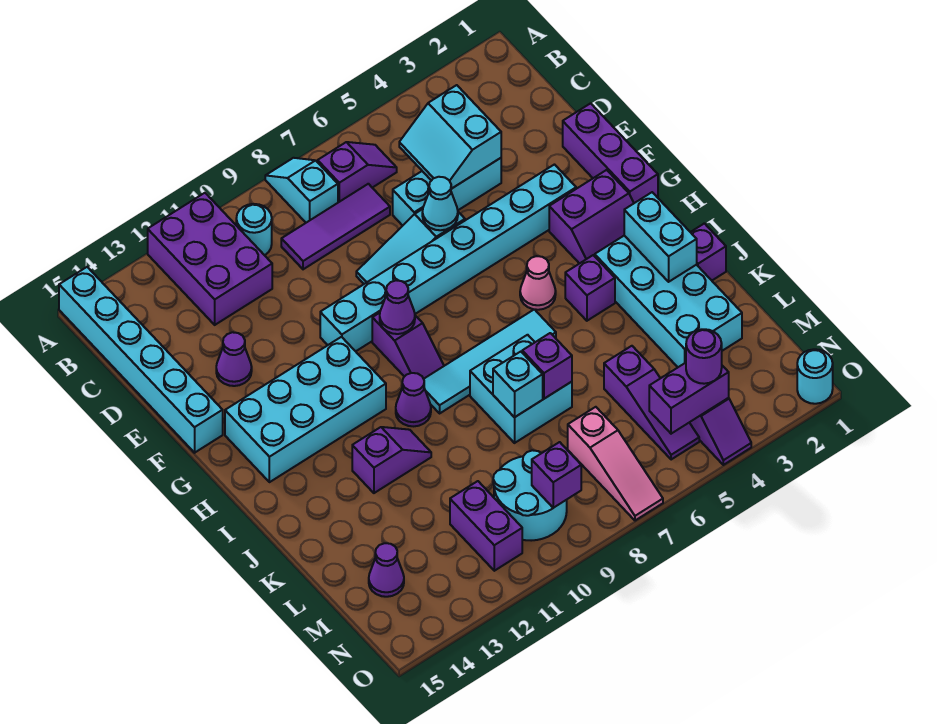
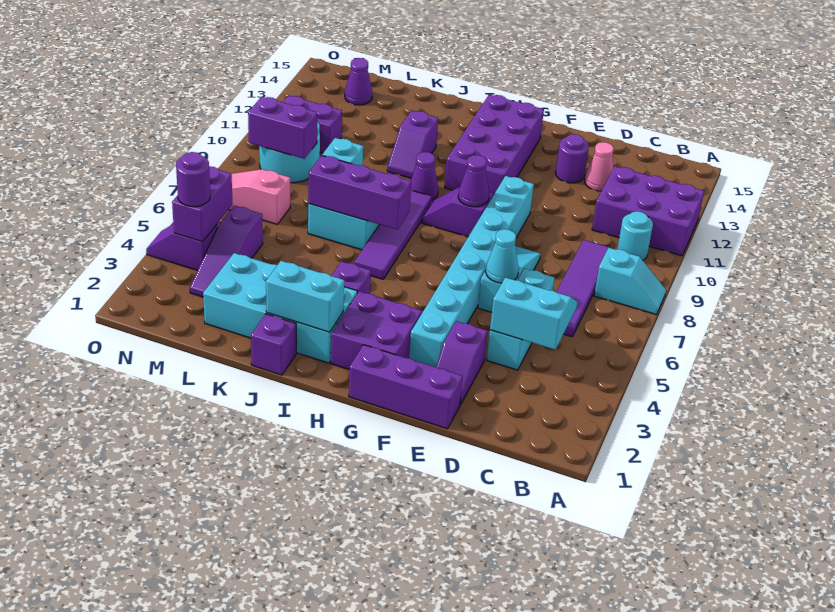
cyan brick A15:F15 level 1 -> none
purple slope B6:B7 level 1 top 7 -> purple slope E2:E3 level 1 top 3
purple tile C7:C9 level 1 -> purple tile C6:C9 level 1
purple cone E13 level 1 -> purple round brick E13 level 1
purple slope G2:H3 level 1 top G -> purple brick G2:H3 level 1
cyan brick G11:H14 level 1 -> purple brick G11:H14 level 1
pink cone H5 level 1 -> pink cone D13 level 1
cyan tile I6:I9 level 1 -> purple tile I6:I9 level 1
purple brick K7 level 2 -> purple brick I7:K7 level 2
purple slope L5:N5 level 1 top L -> purple slope M3:M5 level 1 top 5
purple brick N9 level 2 -> purple brick M9:N9 level 2
cyan round brick O1 level 1 -> none

